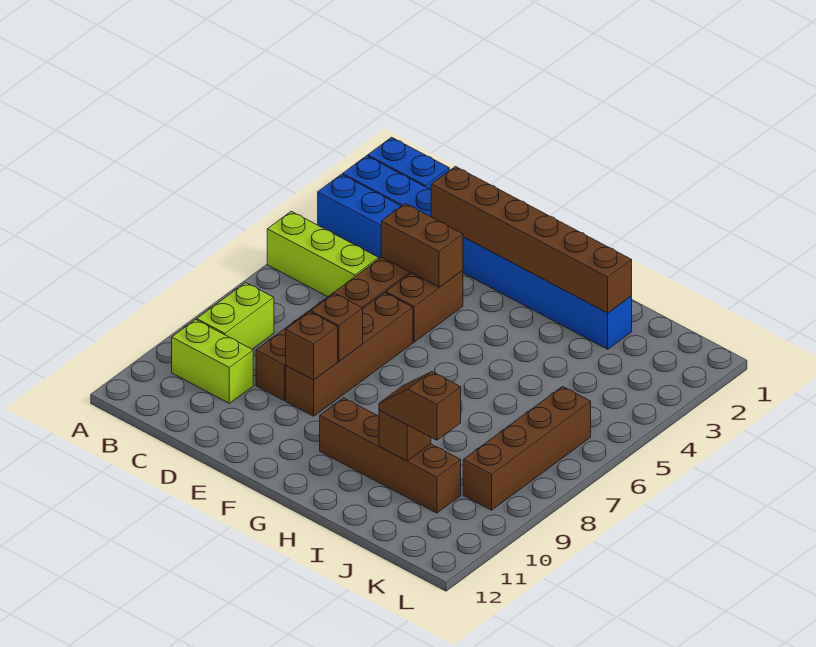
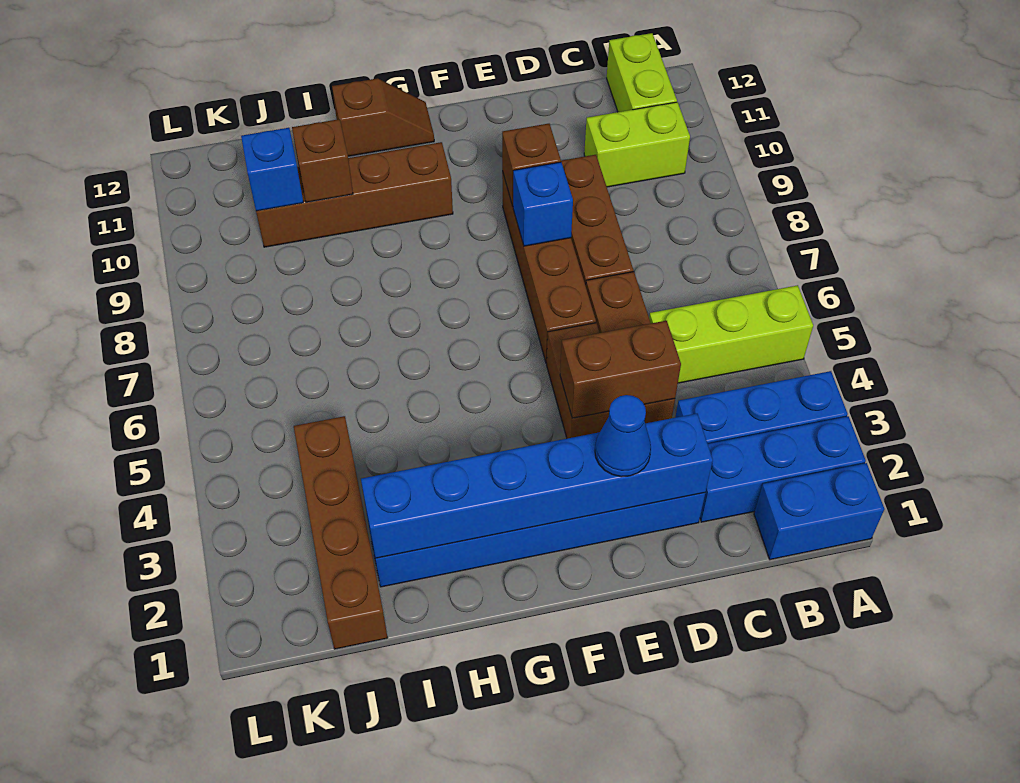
lime brick B8:B9 level 1 -> lime brick B11:B12 level 1
brown brick D2:I2 level 2 -> blue brick D2:I2 level 2
none -> blue cone E2 level 3
brown brick E8 level 2 -> blue brick E8 level 2
brown slope I10:J10 level 3 top J -> brown slope G12:H12 level 1 top H
none -> blue brick J10 level 2
brown brick K6:K9 level 1 -> brown brick J1:J4 level 1

